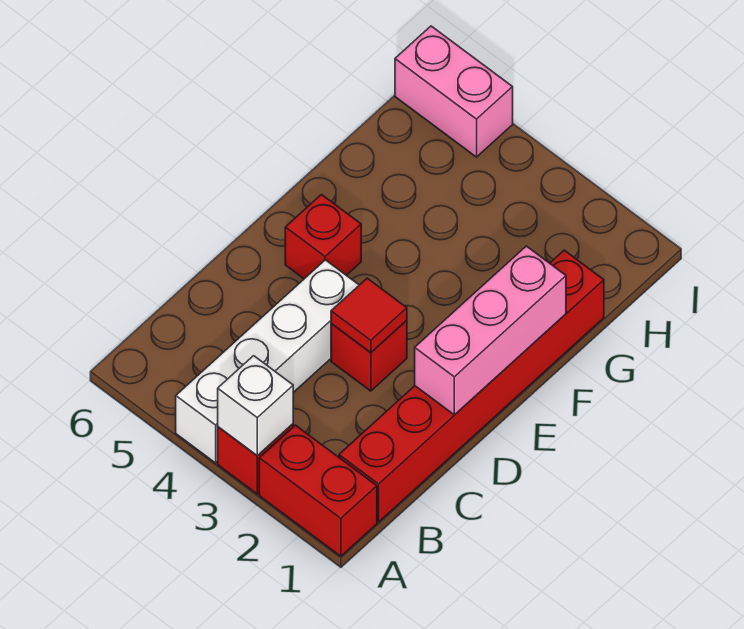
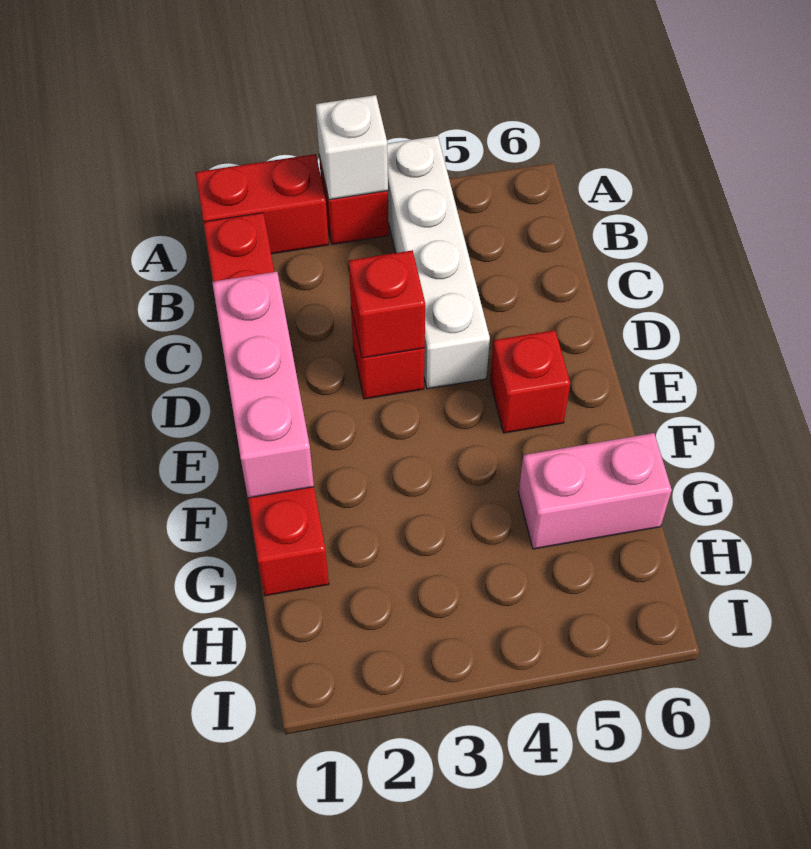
red tile D3 level 2 -> red brick D3 level 2
pink brick I5:I6 level 1 -> pink brick G5:G6 level 1

